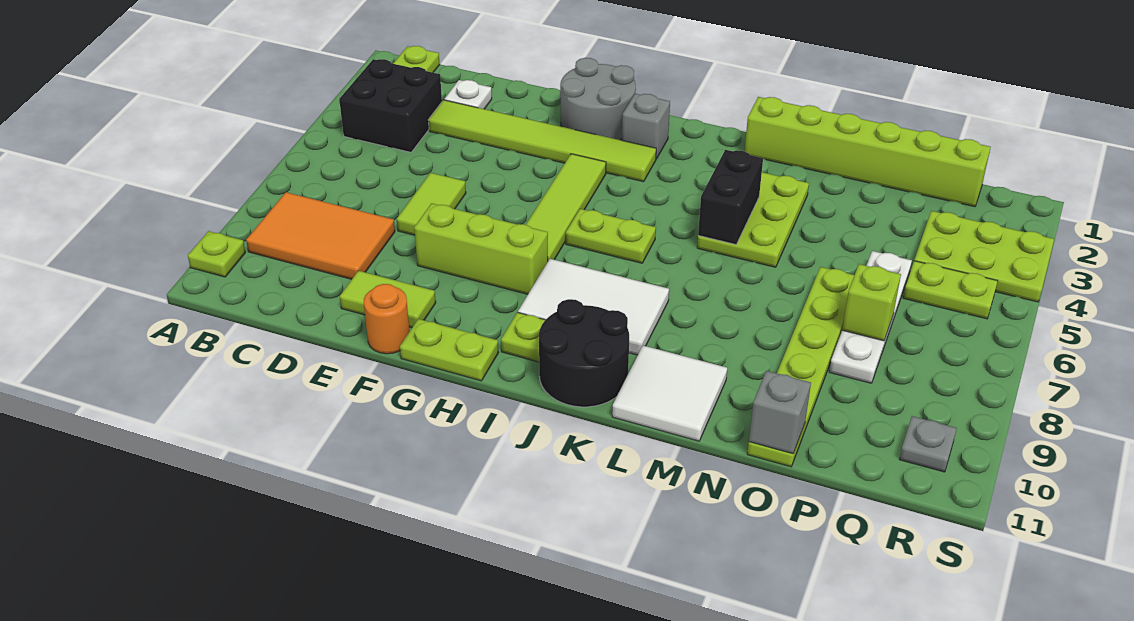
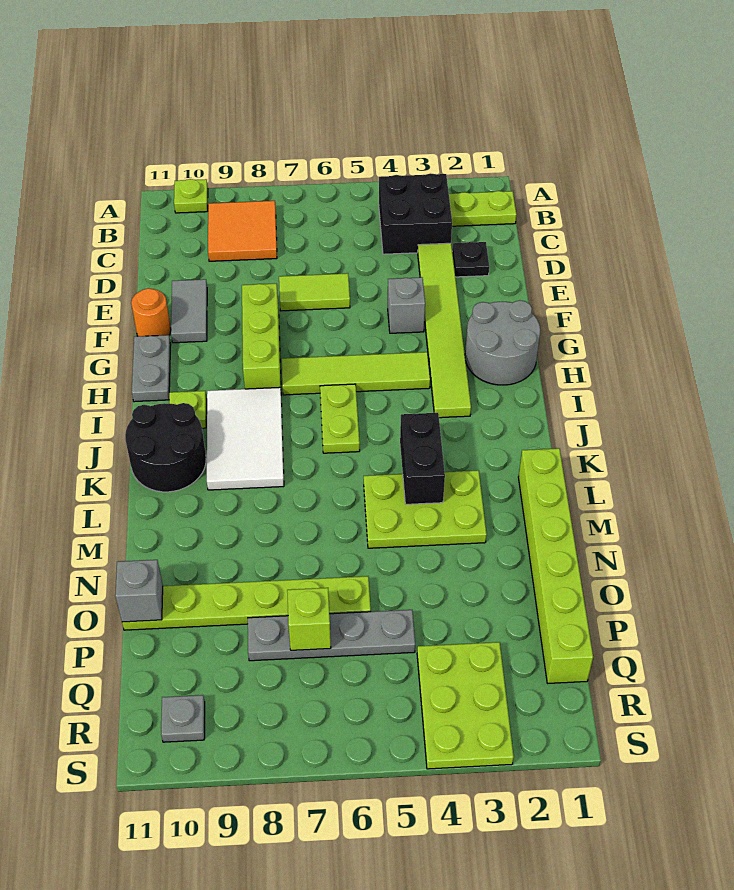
orange tile B8:D9 level 1 -> orange tile B8:C9 level 1
white plate D2 level 1 -> black plate D2 level 1
lime tile E10:F10 level 1 -> grey tile E10:F10 level 1
lime plate G11:H11 level 1 -> grey plate G11:H11 level 1
grey brick I2 level 1 -> grey brick F4 level 1
black brick L4:L5 level 2 -> black brick K4:L4 level 2
white tile L10:M11 level 1 -> none
white plate P5:P8 level 1 -> grey plate P5:P8 level 1
lime plate Q5:R5 level 1 -> none

